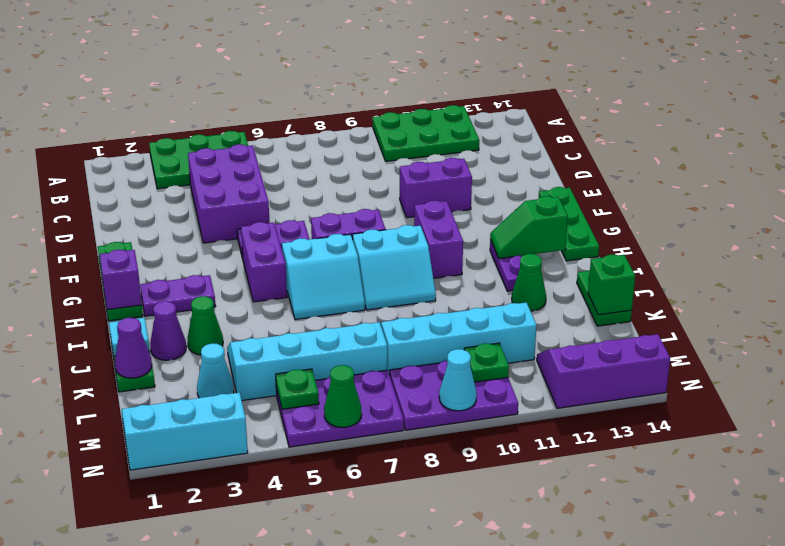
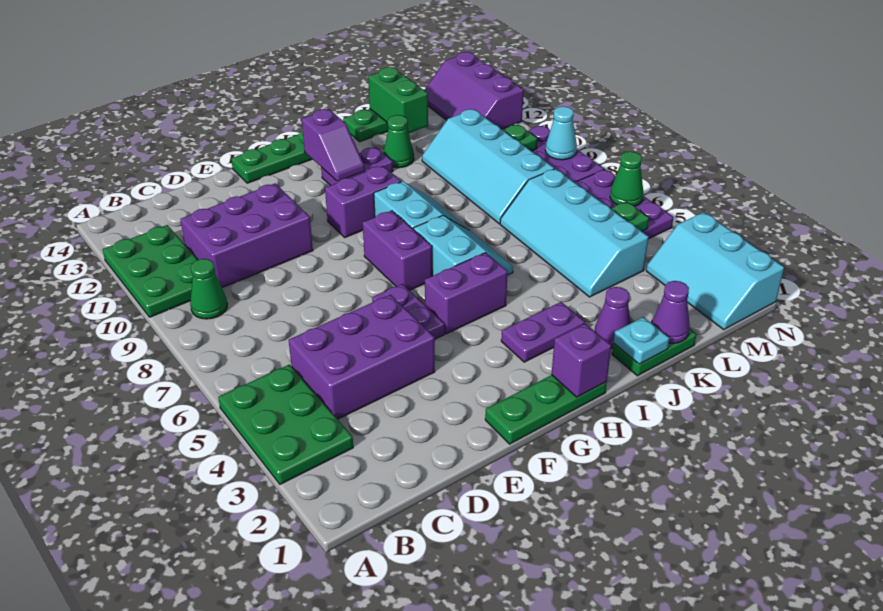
purple brick E10:E11 level 1 -> purple brick C10:E11 level 1
purple plate H2:H3 level 1 -> purple plate H3:I3 level 1
green slope H12:H13 level 2 top 13 -> purple slope H12:H13 level 2 top 13
green cone J3 level 1 -> green cone B9 level 1
green brick K14 level 2 -> green brick K13:K14 level 2
cyan cone L3 level 1 -> none

